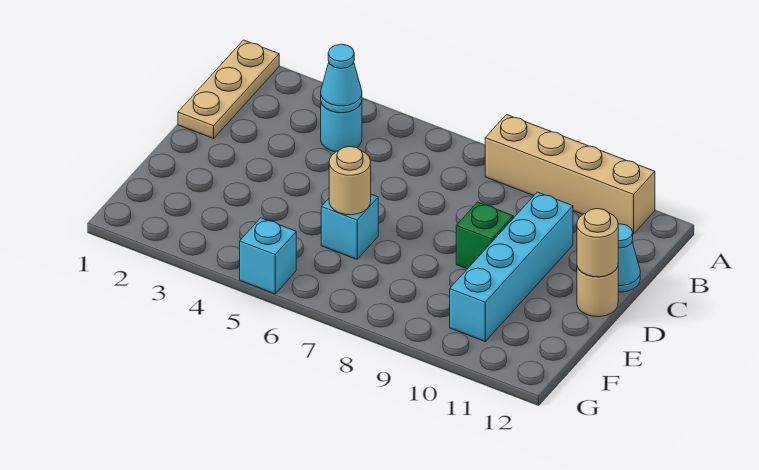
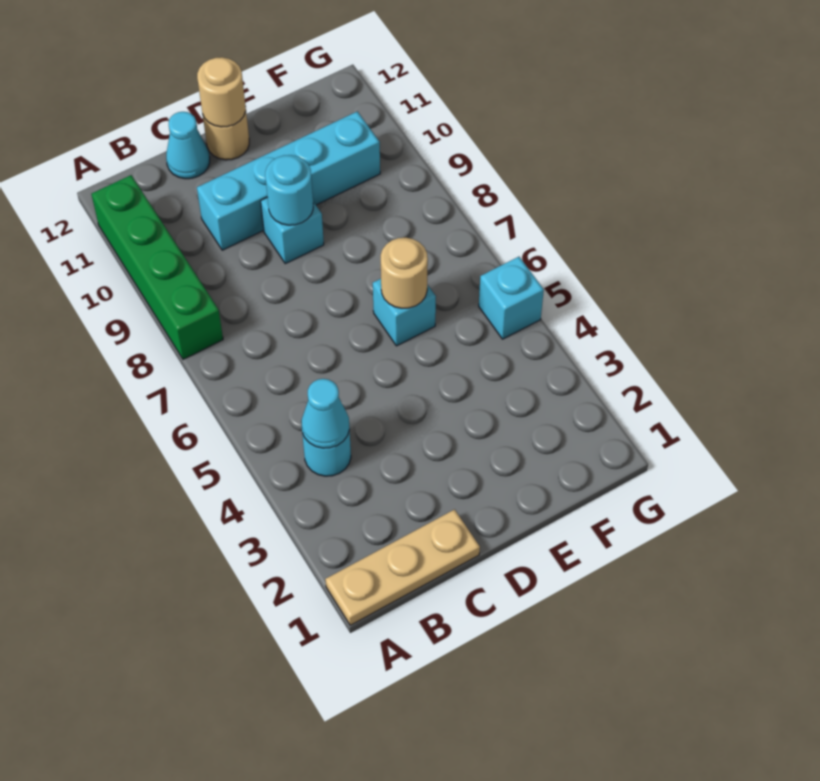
tan brick A8:A11 level 1 -> green brick A8:A11 level 1
green brick D9 level 1 -> cyan brick D9 level 1
none -> cyan round brick D9 level 2

